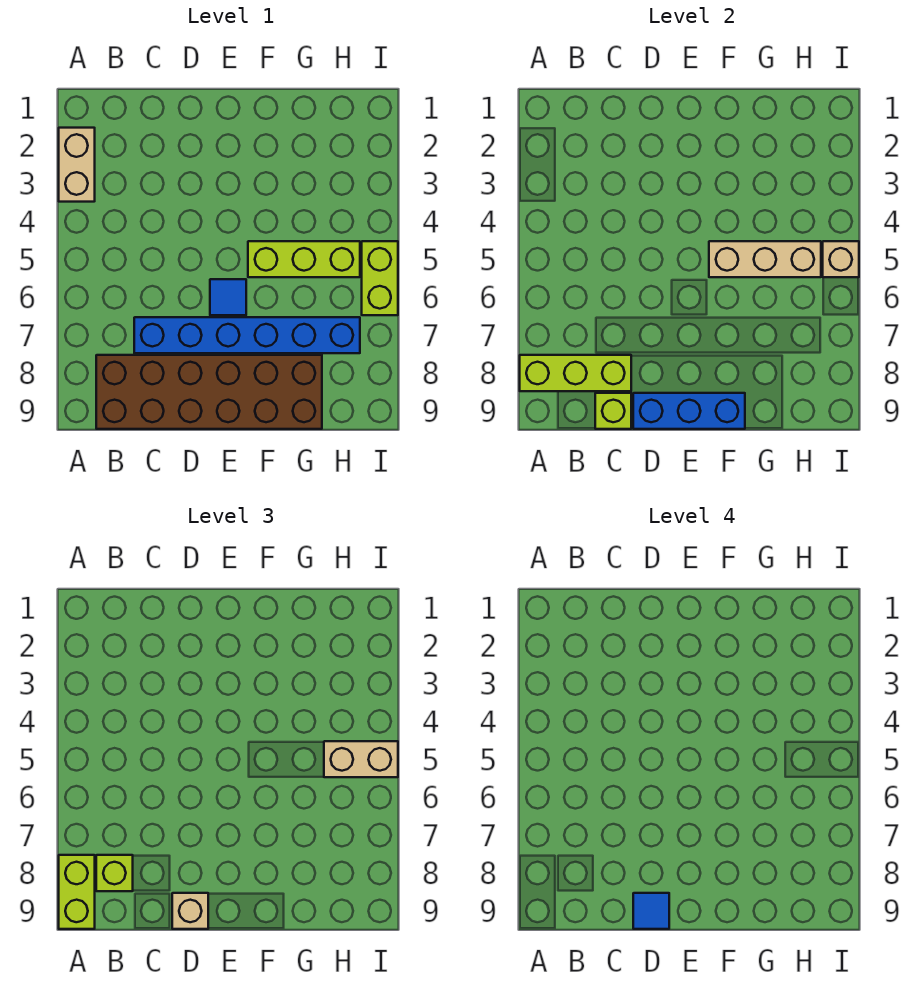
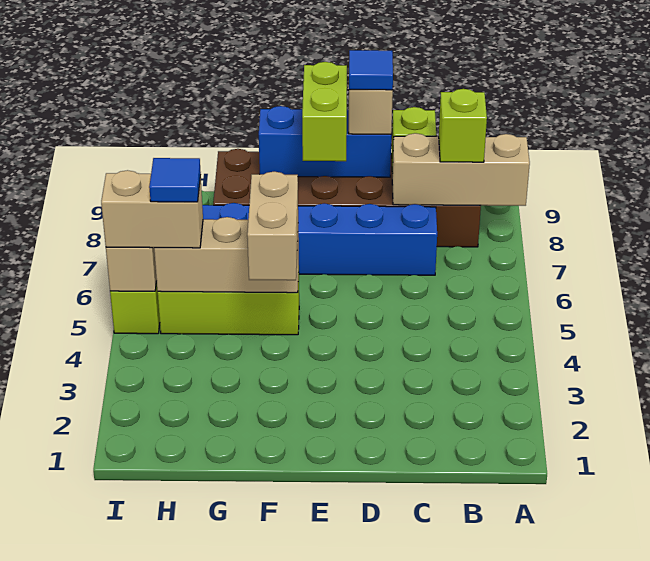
tan brick A2:A3 level 1 -> tan brick F4:F5 level 3
lime brick A8:C8 level 2 -> tan brick A8:C8 level 2
lime brick A8:A9 level 3 -> lime brick E8:E9 level 3
blue tile E6 level 1 -> blue tile H5 level 4

